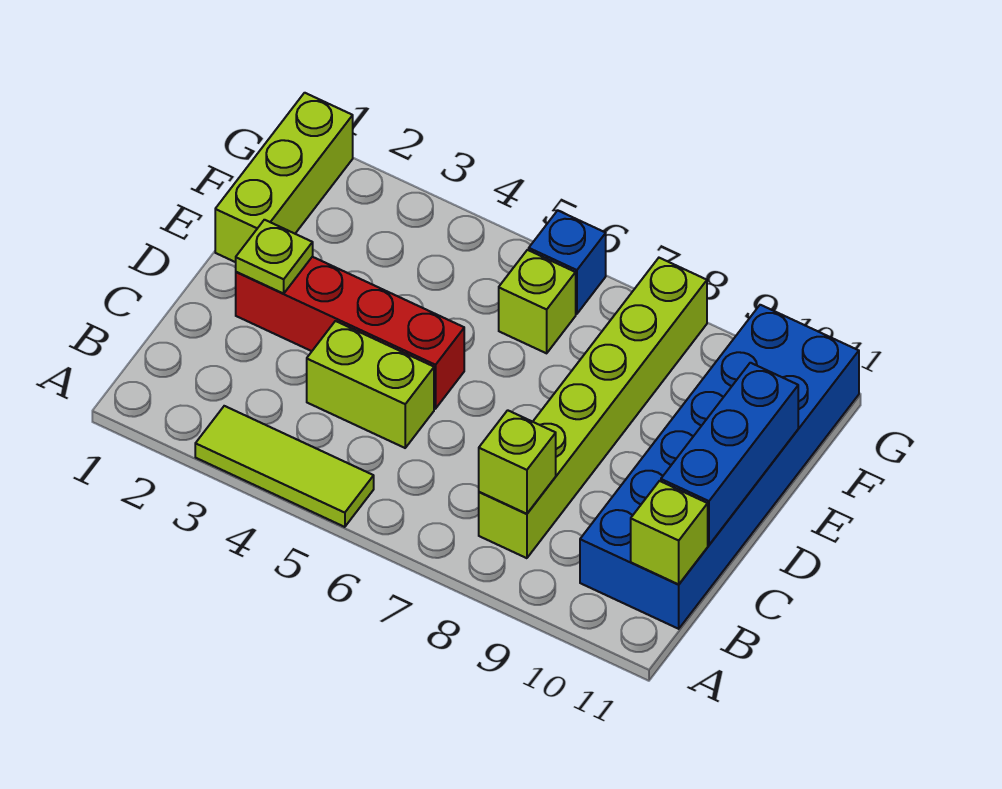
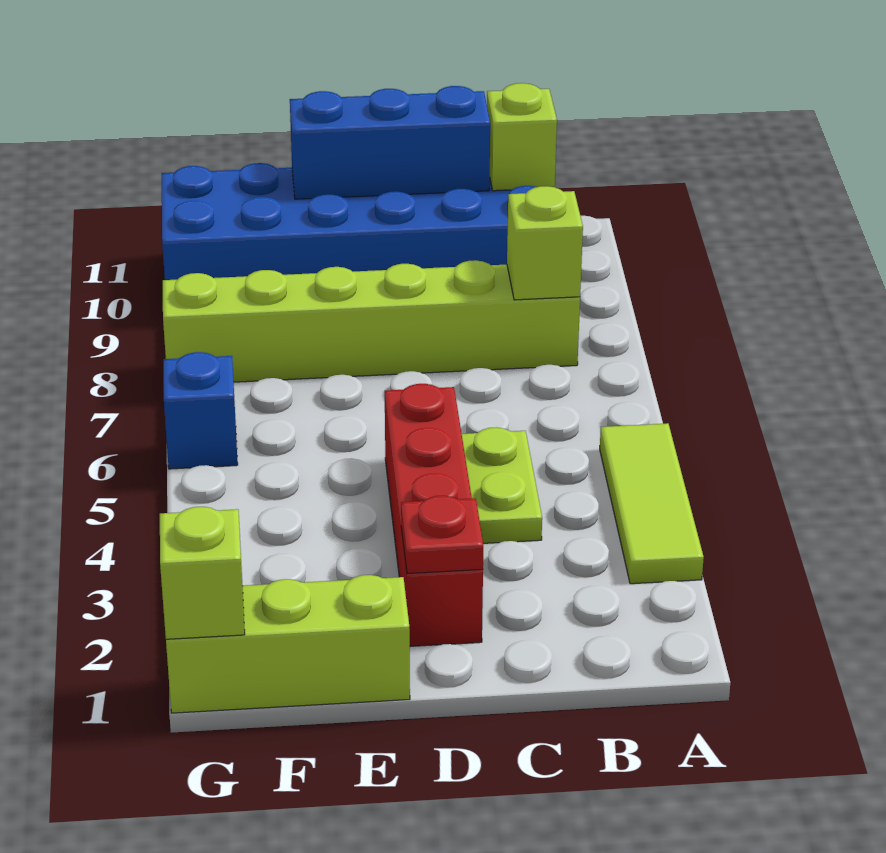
lime brick C4:C5 level 1 -> lime plate C4:C5 level 1
lime plate D2 level 2 -> red plate D2 level 2
lime brick F6 level 1 -> lime brick G1 level 2

